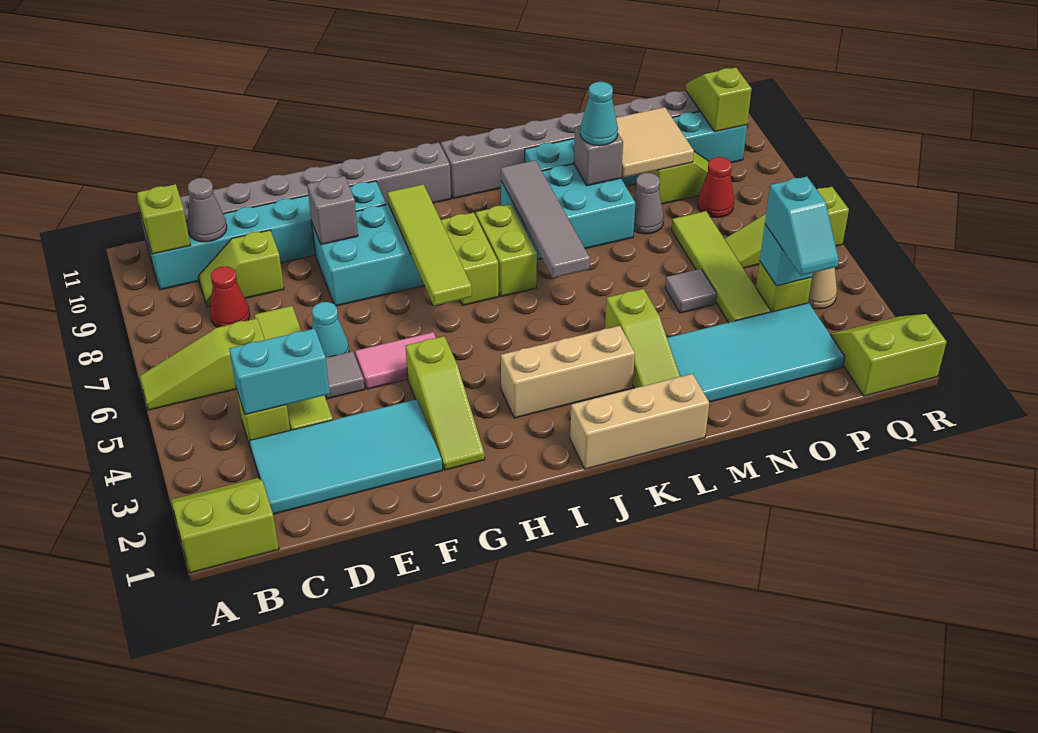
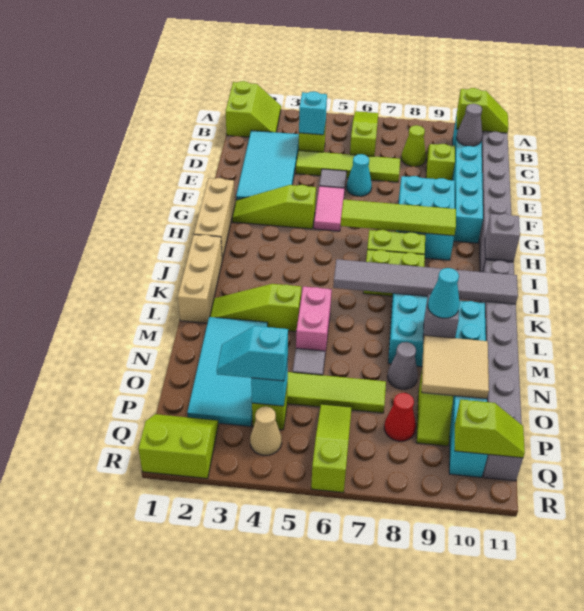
cyan brick C4:D4 level 2 -> cyan brick C4 level 2
red cone C8 level 1 -> lime cone C8 level 1
grey brick F9 level 2 -> grey brick I11 level 2
tan brick I3:K3 level 1 -> tan brick G1:I1 level 1
grey tile K6:K9 level 2 -> grey tile K6:K11 level 2
none -> pink brick L5:M5 level 1
lime slope Q1:R2 level 1 top 1 -> lime slope Q1:R2 level 1 top R

